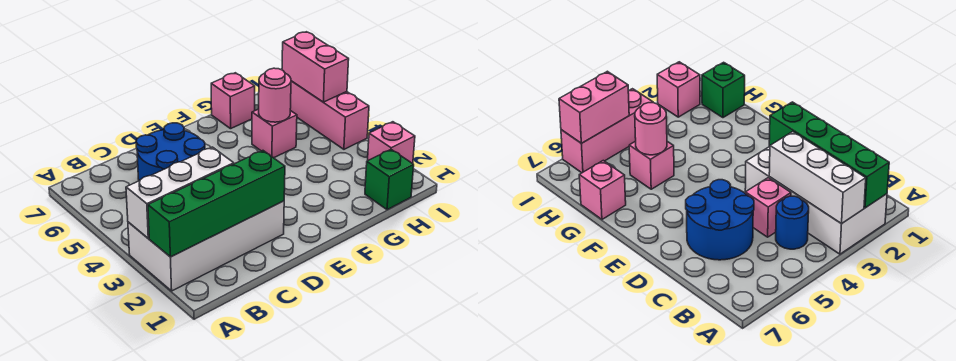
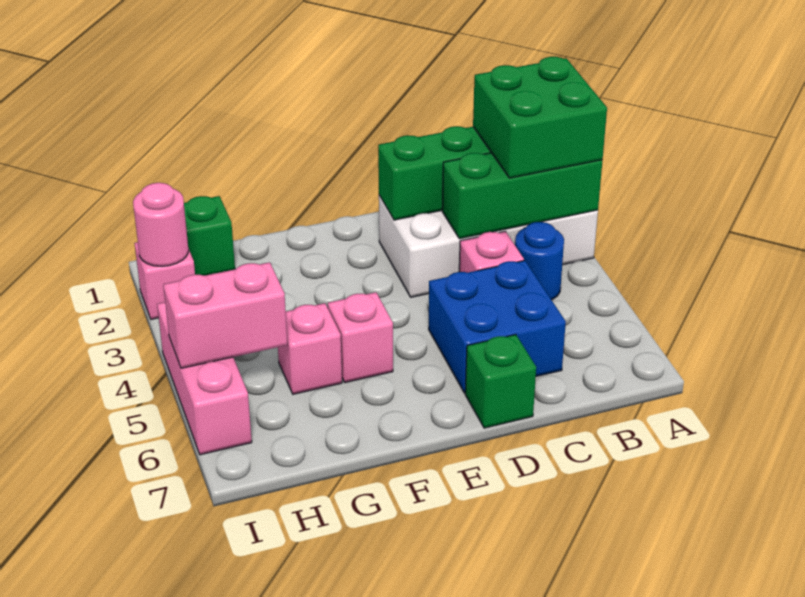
none -> green brick A2:B3 level 3
white brick A3:C3 level 2 -> green brick A3:C3 level 2
blue round brick C5:D6 level 1 -> blue brick C5:D6 level 1
none -> green brick D7 level 1
pink round brick G5 level 2 -> pink round brick I2 level 2
pink brick G7 level 1 -> pink brick F5 level 1
pink brick I5:I6 level 2 -> pink brick H5:I5 level 2

